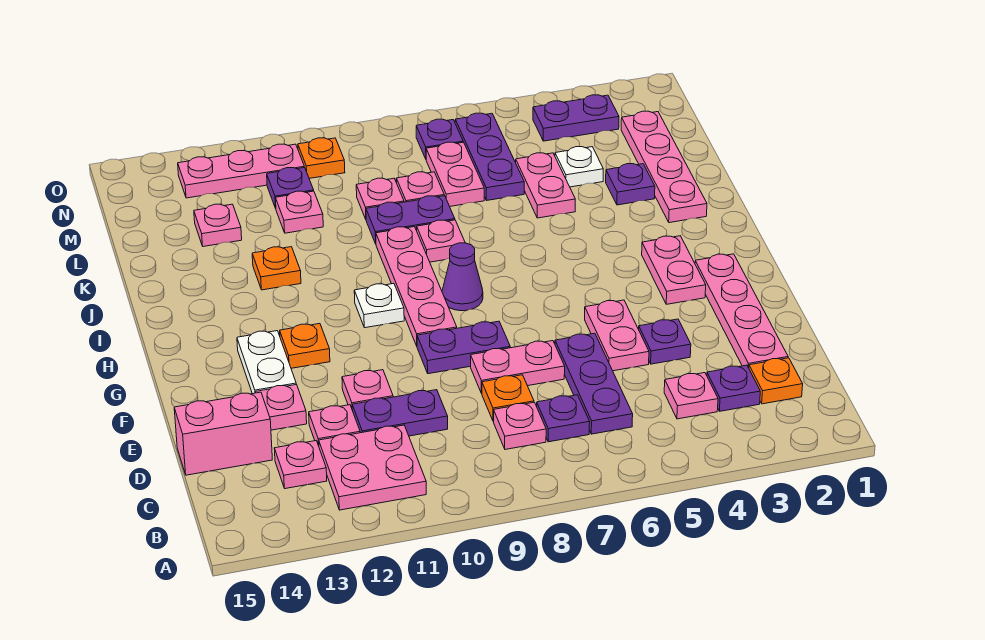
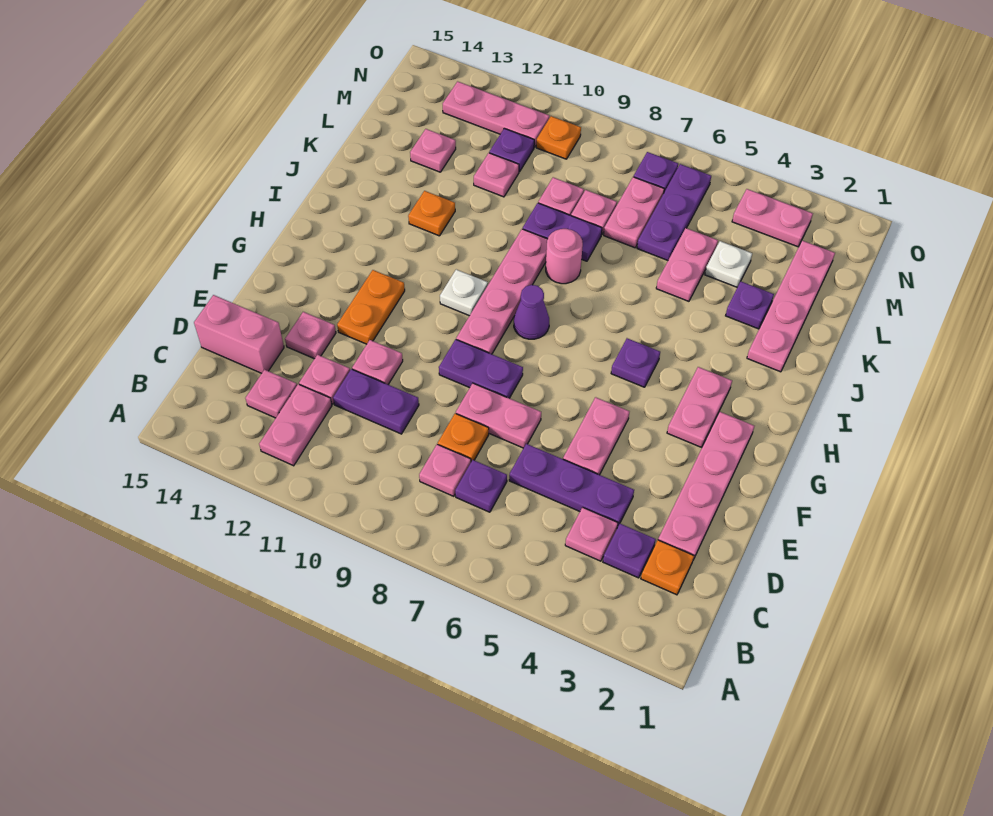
pink plate B11:C12 level 1 -> pink plate B12:C12 level 1
purple plate C6:E6 level 1 -> purple plate D4:D6 level 1
purple plate E4 level 1 -> purple plate H5 level 1
white plate F13:G13 level 1 -> none
orange plate G12 level 1 -> orange plate F12:G12 level 1
pink plate J8 level 1 -> pink round brick J8 level 1
purple plate N3:N4 level 1 -> pink plate N3:N4 level 1

